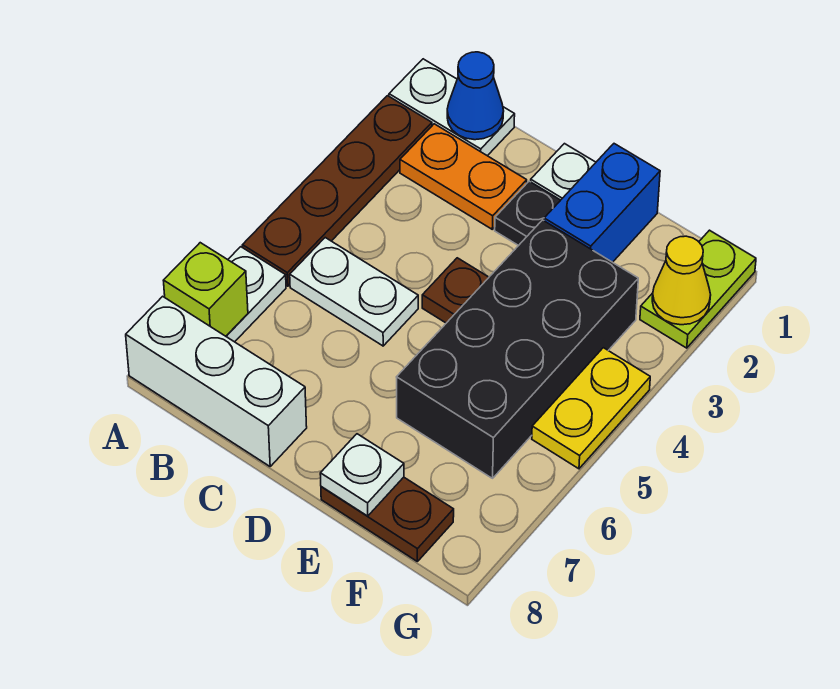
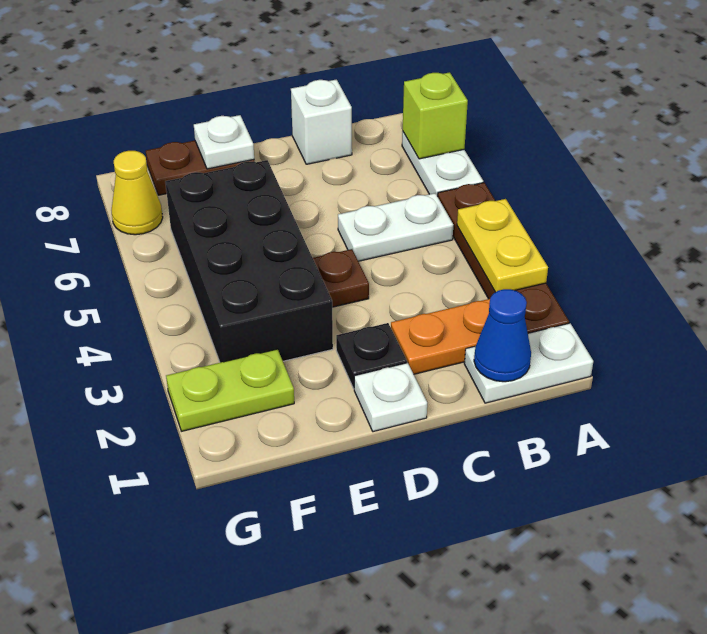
white brick A8:C8 level 1 -> white brick C8 level 1
blue brick E1:E2 level 1 -> none
lime plate G1:G2 level 1 -> lime plate F2:G2 level 1
yellow cone G2 level 2 -> yellow cone G7 level 1
yellow plate G4:G5 level 1 -> yellow plate A3:A4 level 2

